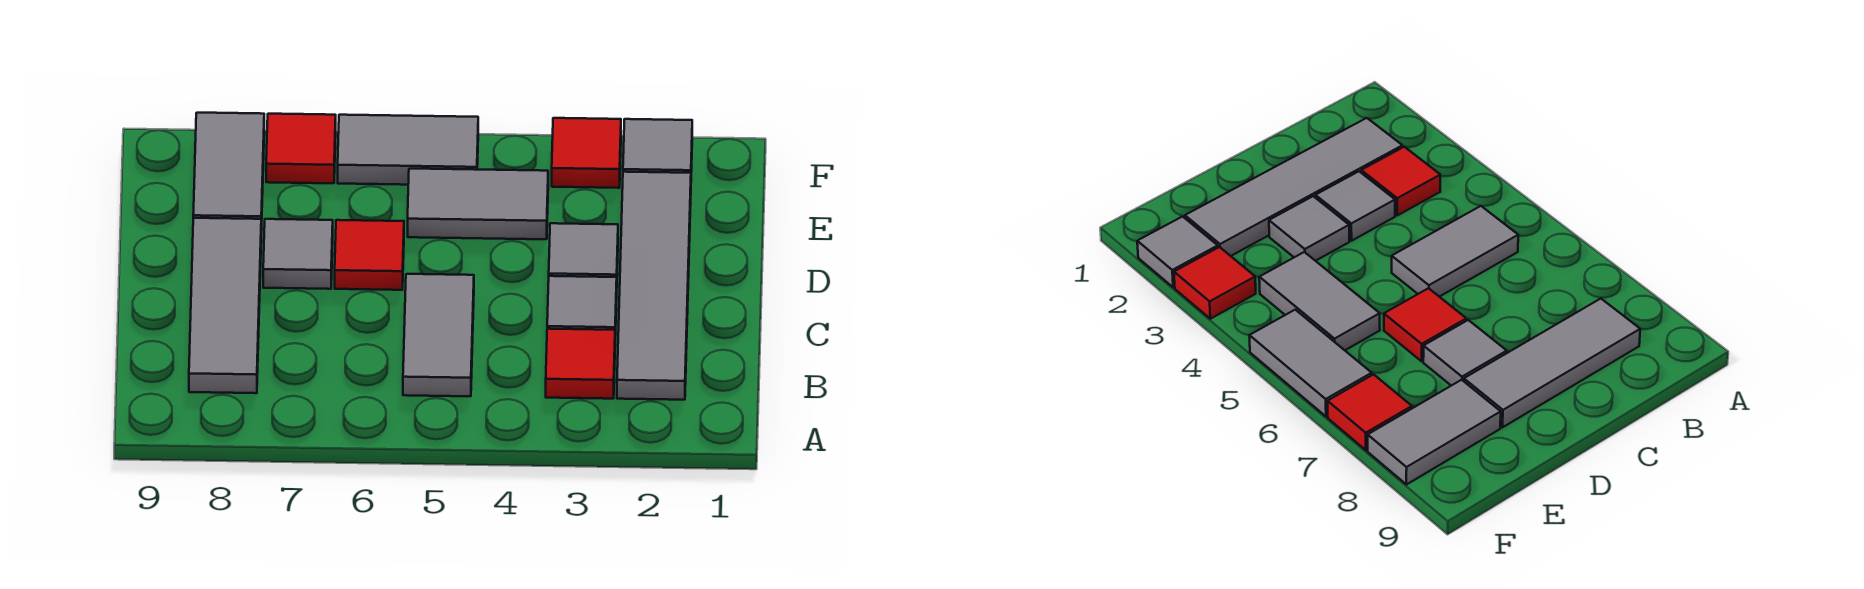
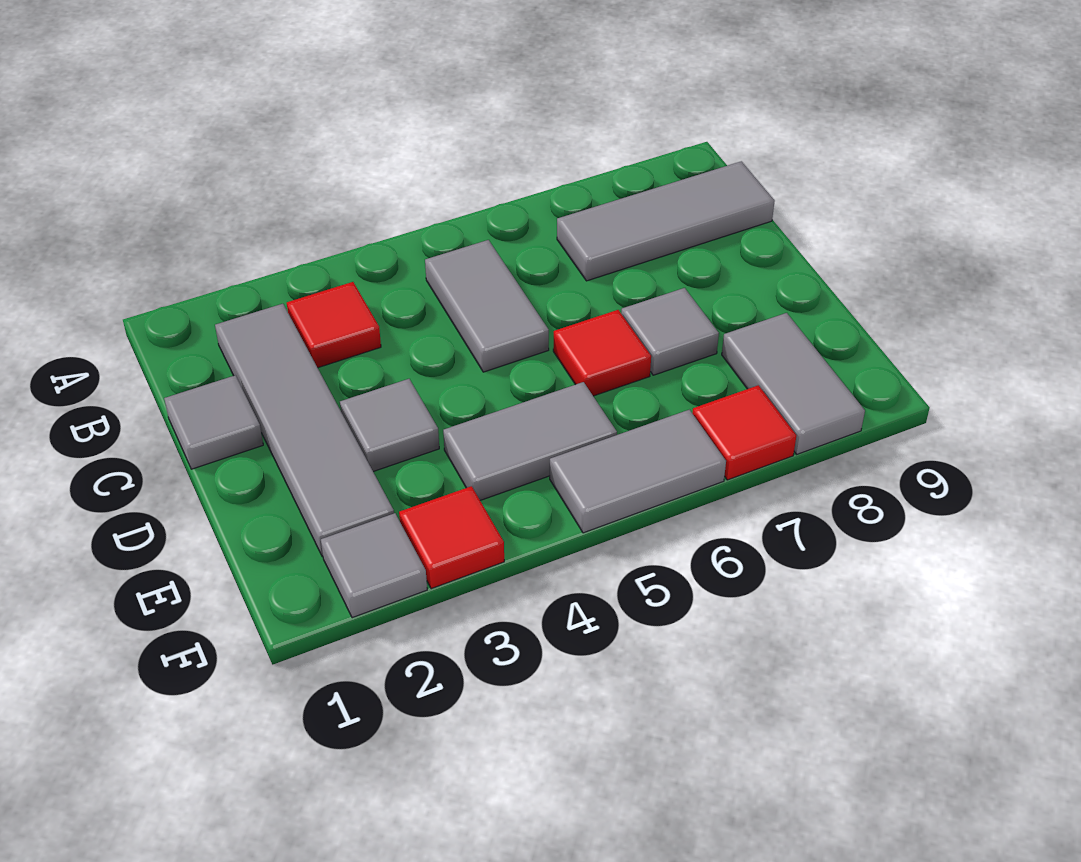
grey tile B8:D8 level 1 -> grey tile B7:B9 level 1
grey tile C3 level 1 -> grey tile C1 level 1

